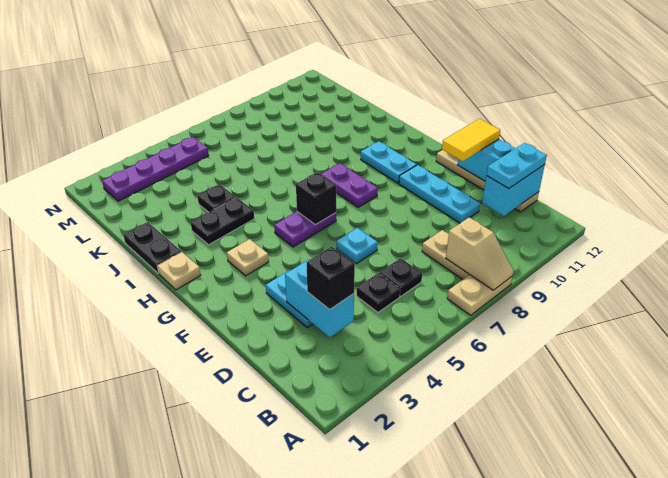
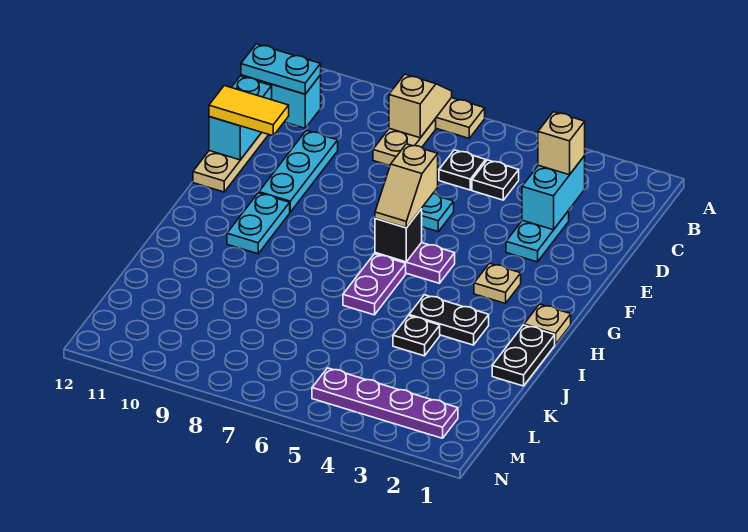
black brick C3 level 3 -> tan brick C3 level 3
none -> tan slope F6:G6 level 3 top F
purple plate G8:H8 level 1 -> purple plate H6:I6 level 1

